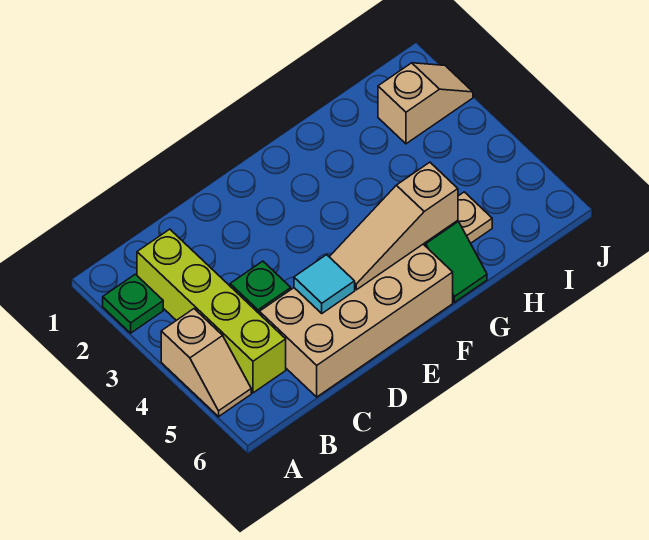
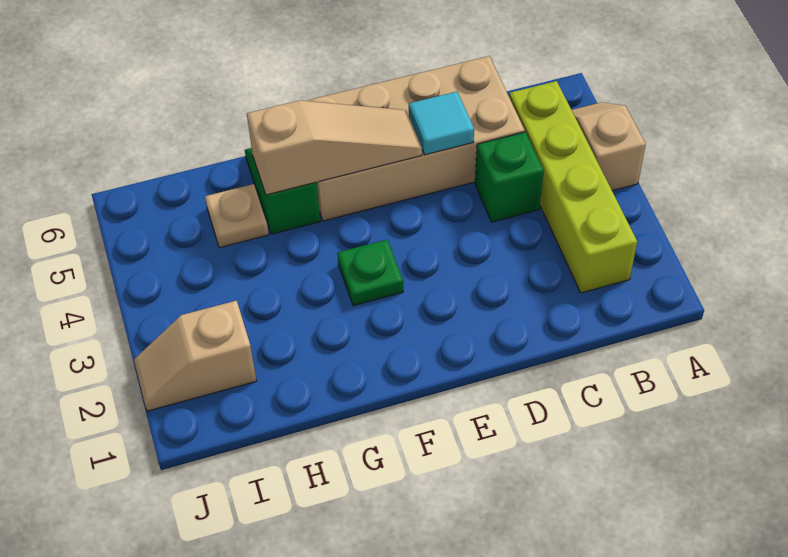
green plate A2 level 1 -> green plate F3 level 1

